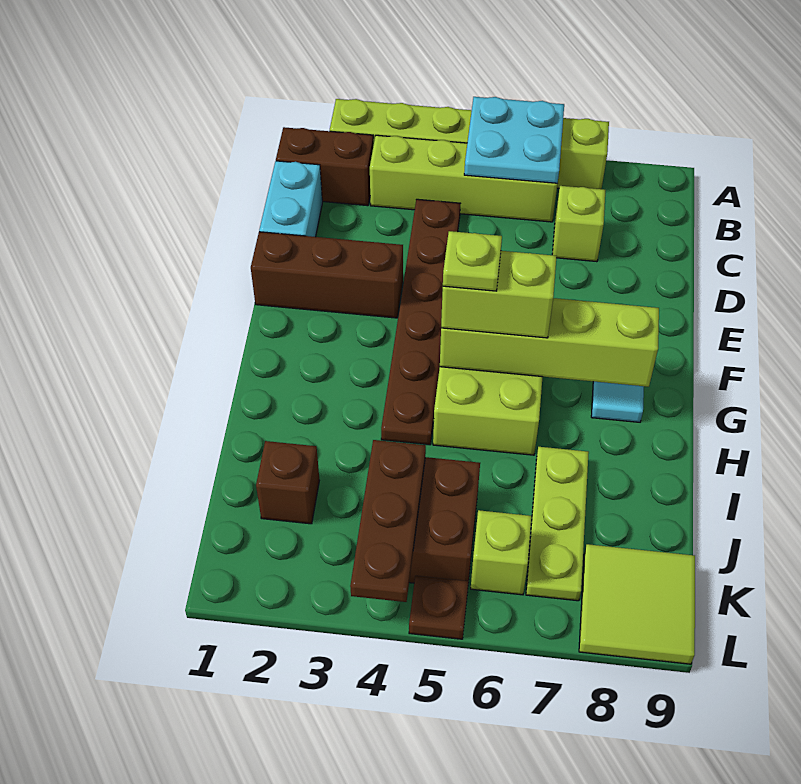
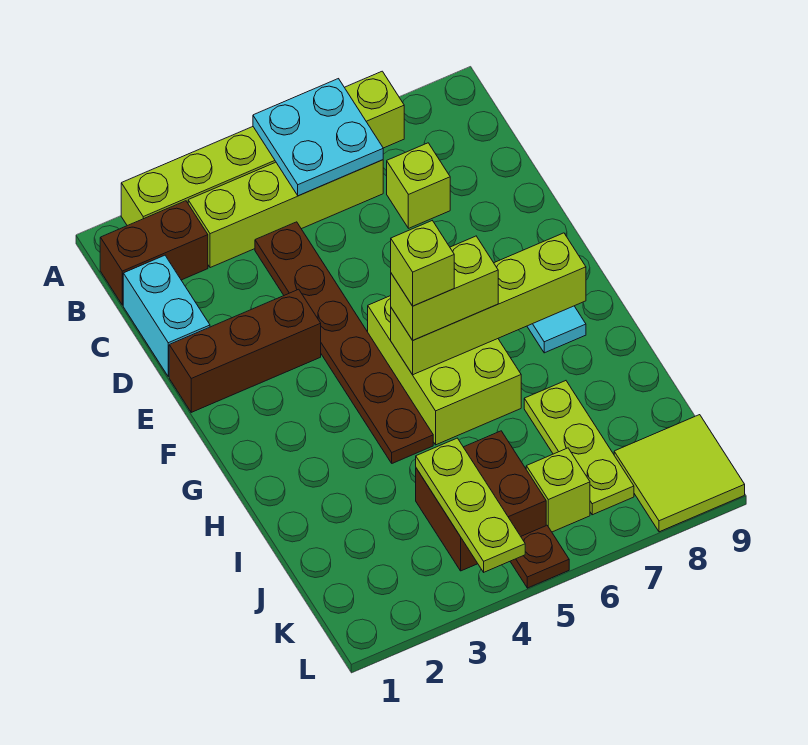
lime plate G5 level 4 -> lime brick G5 level 4
brown brick J2 level 1 -> none
brown plate J4:L4 level 2 -> lime plate J4:L4 level 2

